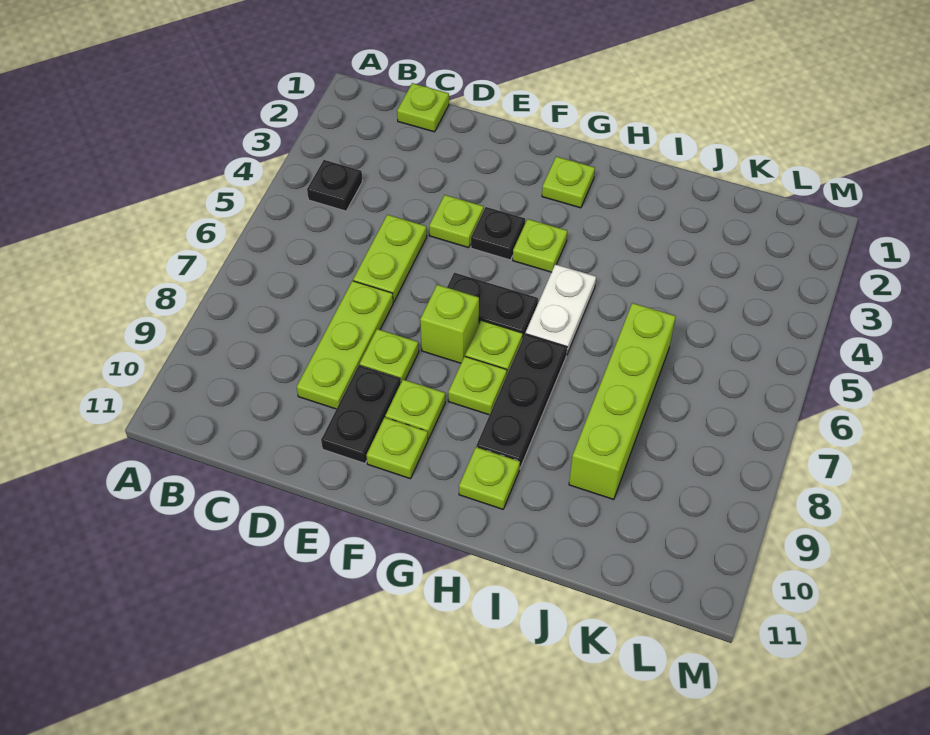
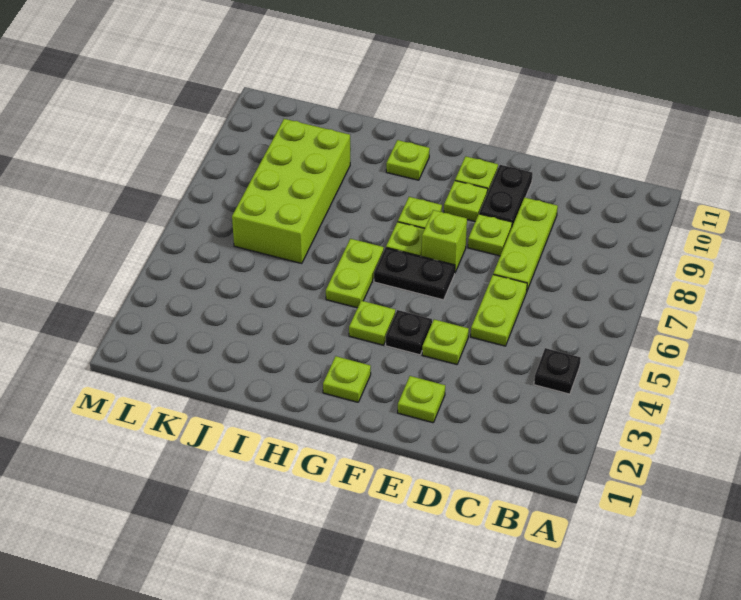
lime plate C1 level 1 -> lime plate E2 level 1
white plate H5:H6 level 1 -> lime plate H5:H6 level 1
black plate H7:H9 level 1 -> none
lime brick J6:J9 level 1 -> lime brick J6:K9 level 1

